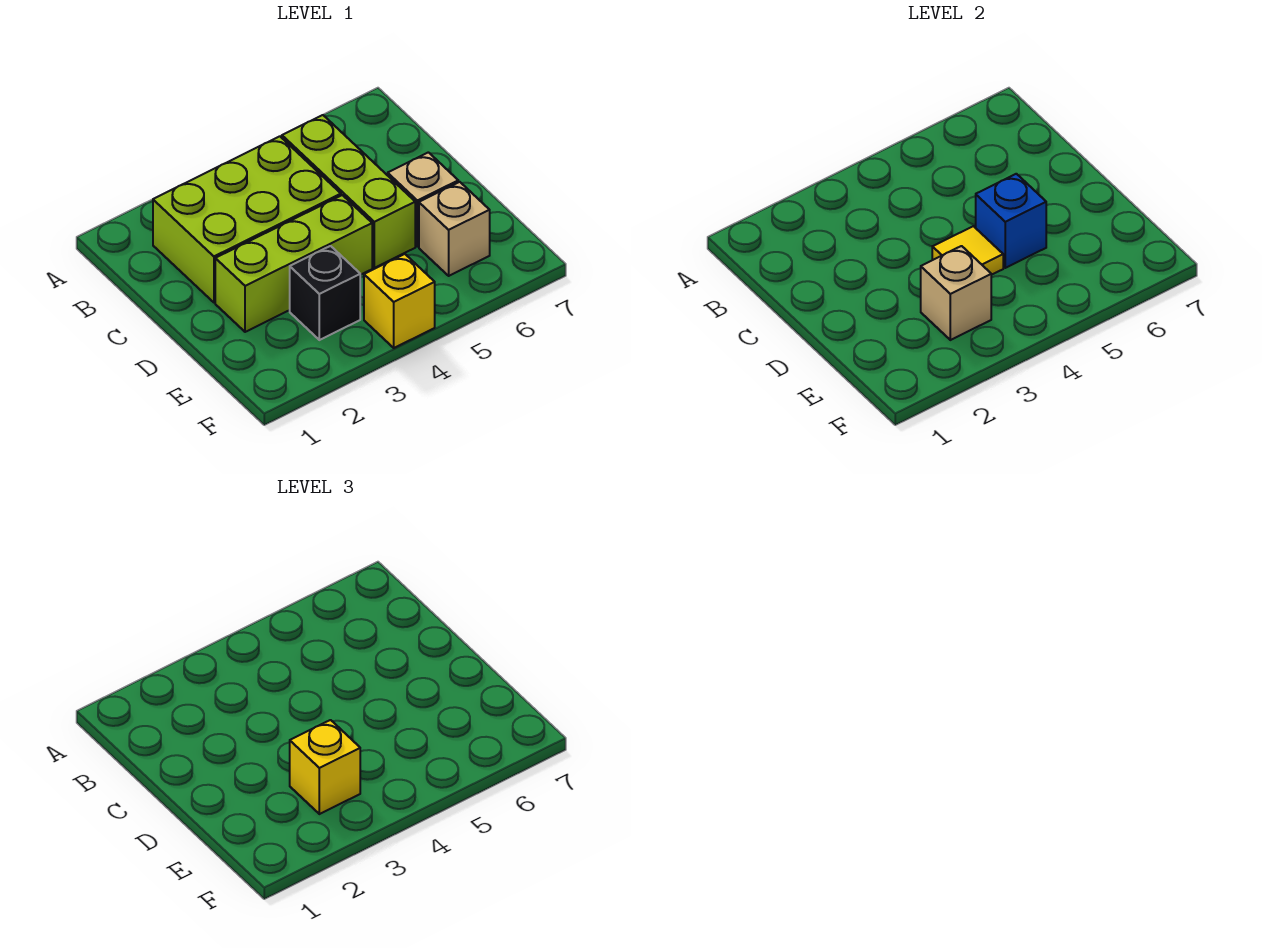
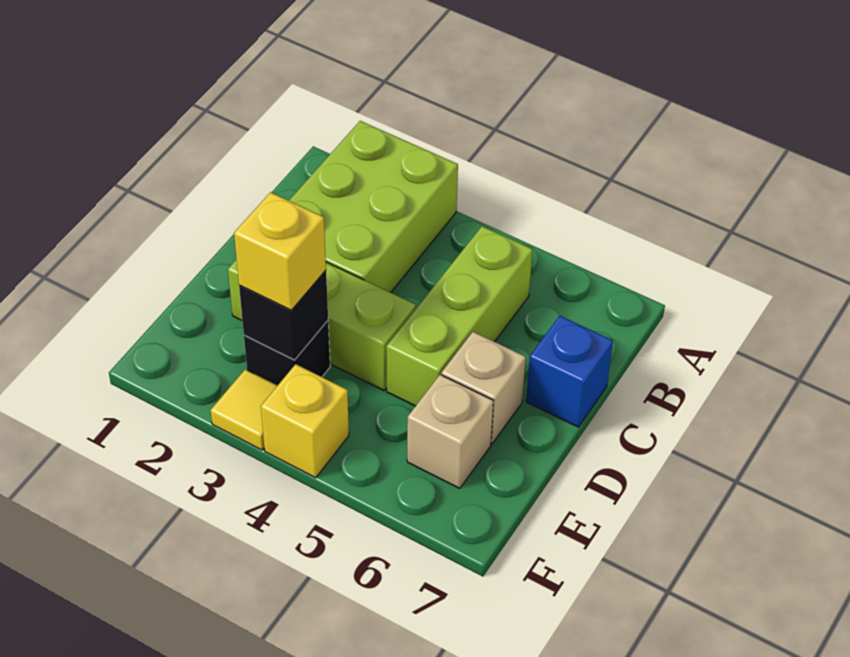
lime brick B2:C4 level 1 -> lime brick A2:C3 level 1
yellow tile D4 level 2 -> yellow tile F3 level 1
blue brick D5 level 2 -> blue brick C7 level 1
tan brick E3 level 2 -> black brick E3 level 2

